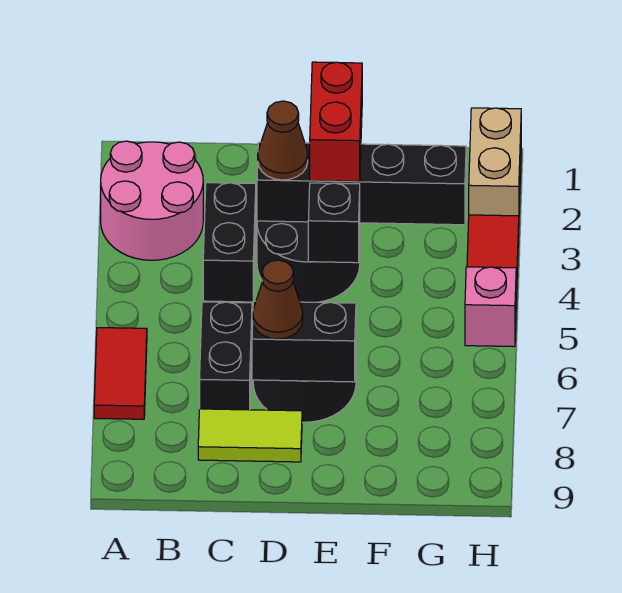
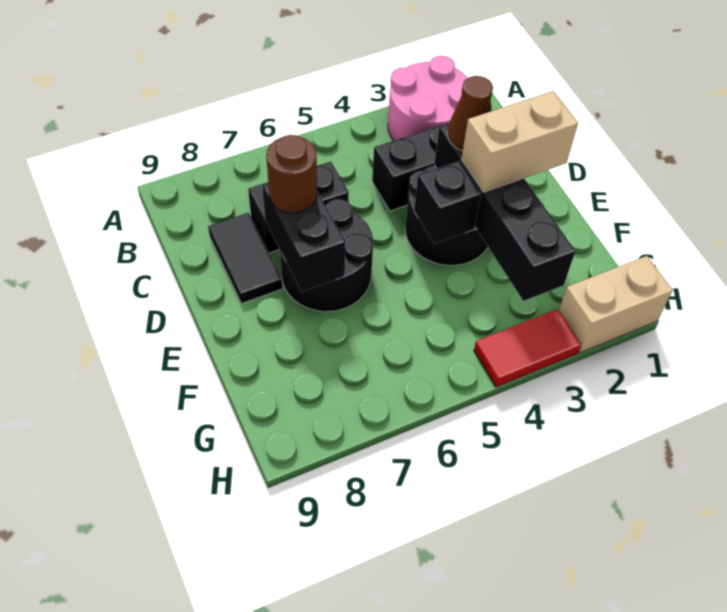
red tile A6:A7 level 1 -> none
lime tile C8:D8 level 1 -> black tile C8:D8 level 1
brown cone D7 level 3 -> brown round brick D7 level 3
red brick E2:E3 level 3 -> tan brick E2:E3 level 3
pink brick H5 level 1 -> none

